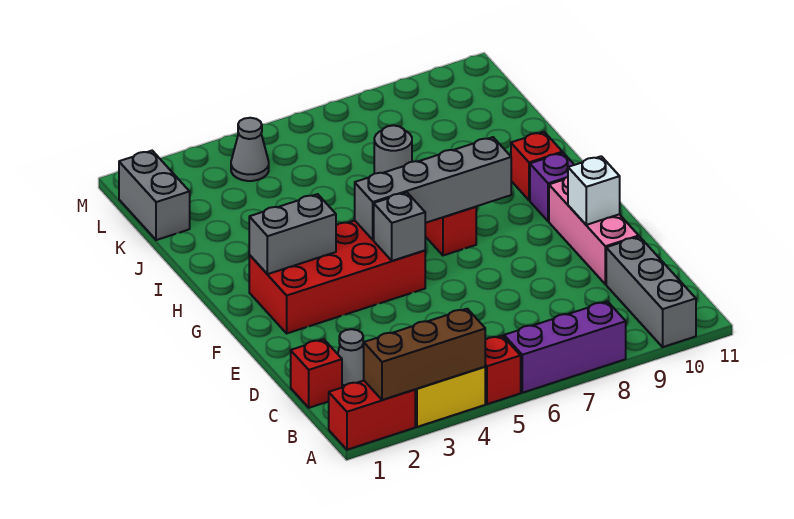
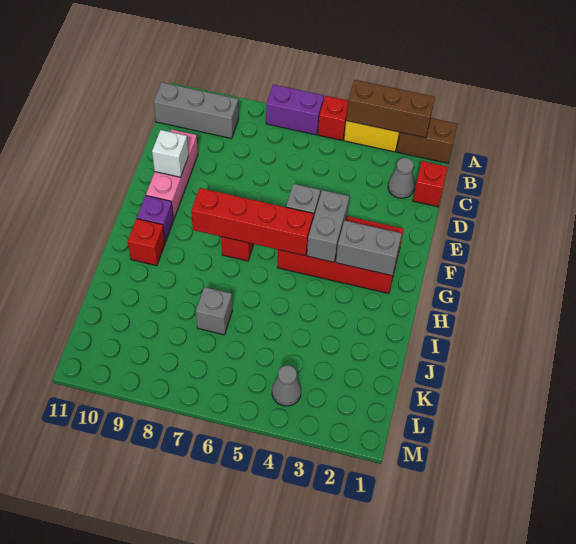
red brick A1:A2 level 1 -> brown brick A1:A2 level 1
purple brick A6:A8 level 1 -> purple brick A6:A7 level 1
grey brick A10:C10 level 1 -> grey brick B9:B11 level 1
grey brick G5:G8 level 2 -> red brick G5:G8 level 2
grey round brick J7 level 1 -> grey brick J7 level 1
grey brick K1:L1 level 1 -> grey brick F4:G4 level 2

